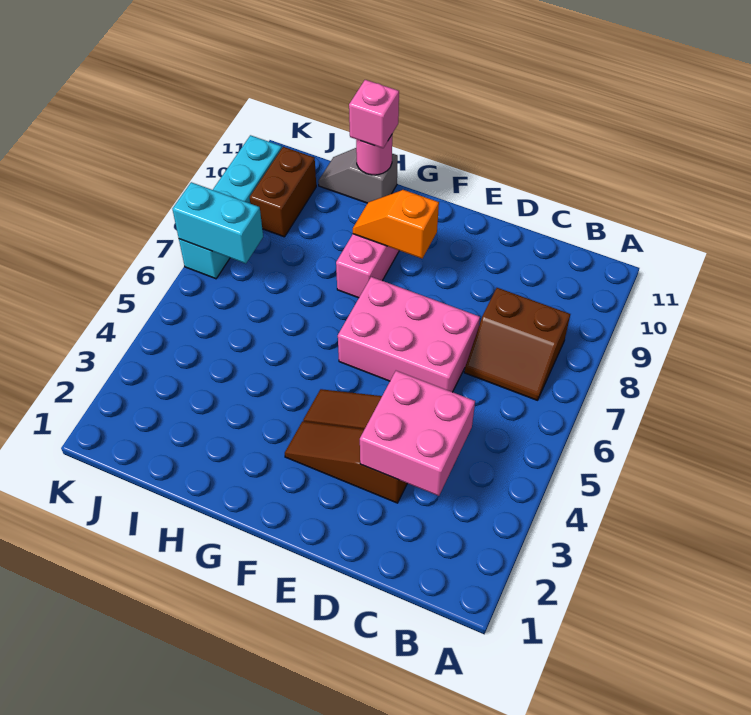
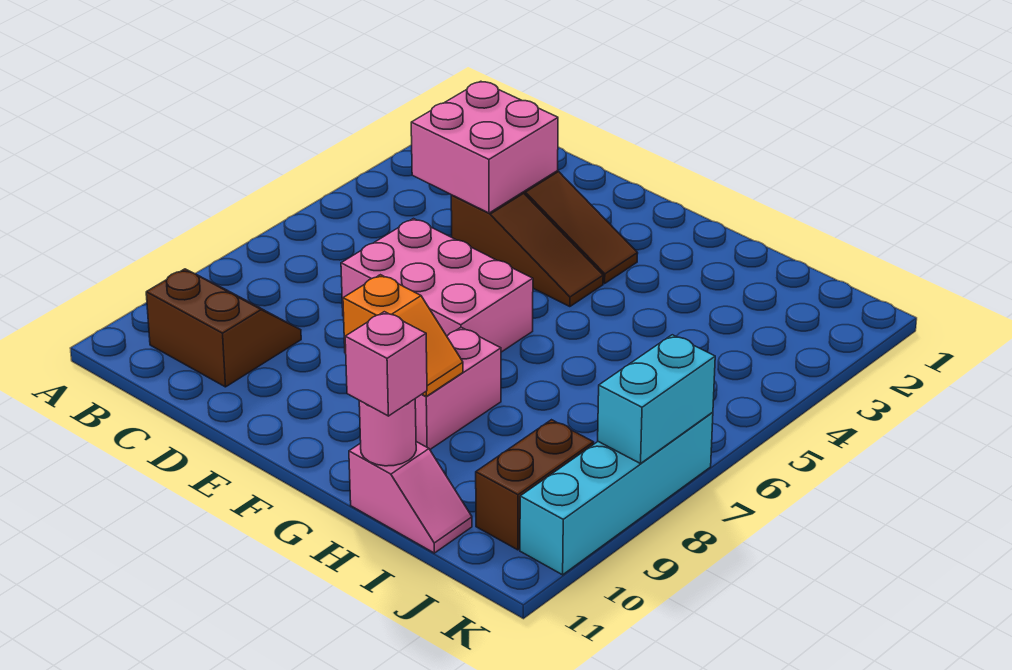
brown slope B7:C8 level 1 top 8 -> brown slope B9:C10 level 1 top 10
grey slope H11:I11 level 1 top H -> pink slope H11:I11 level 1 top H
cyan brick J7:K7 level 2 -> cyan brick K7:K8 level 2

